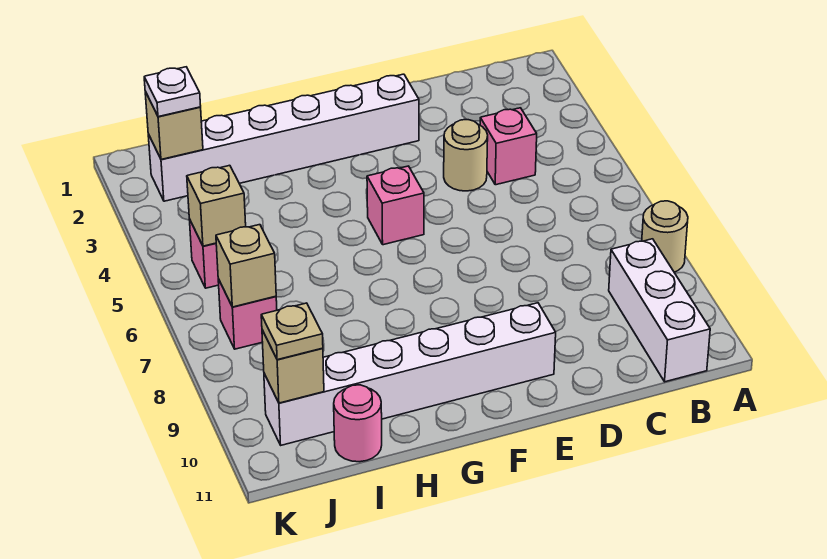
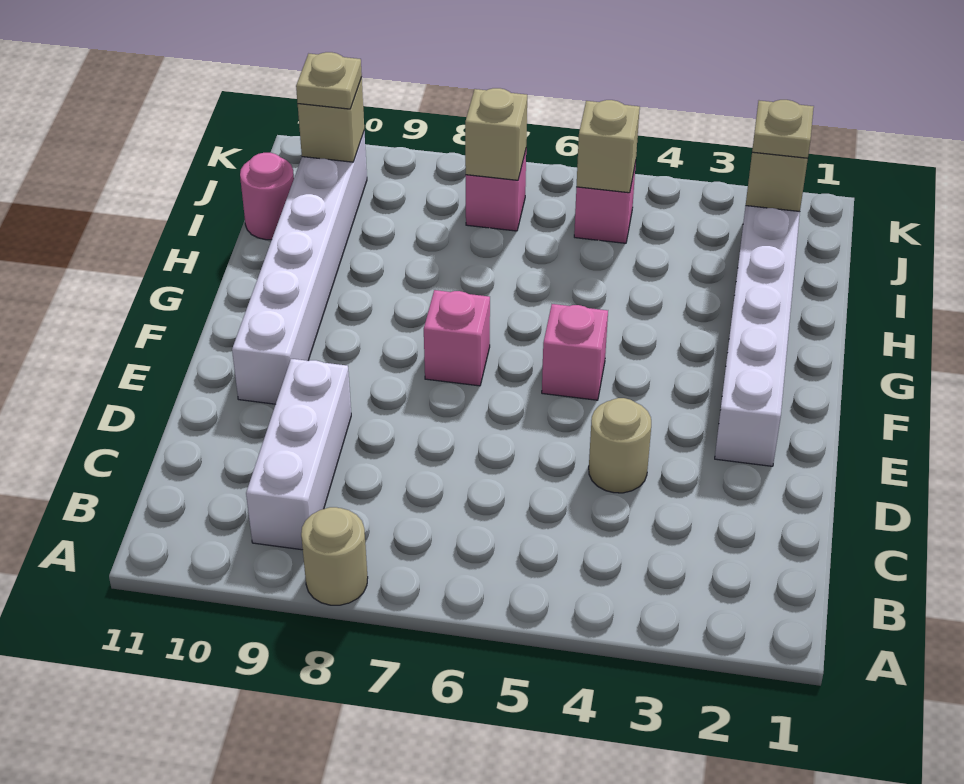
white brick B9:B11 level 1 -> white brick B9:D9 level 1
pink brick C4 level 1 -> pink brick F7 level 1
white plate J2 level 3 -> tan plate J2 level 3

